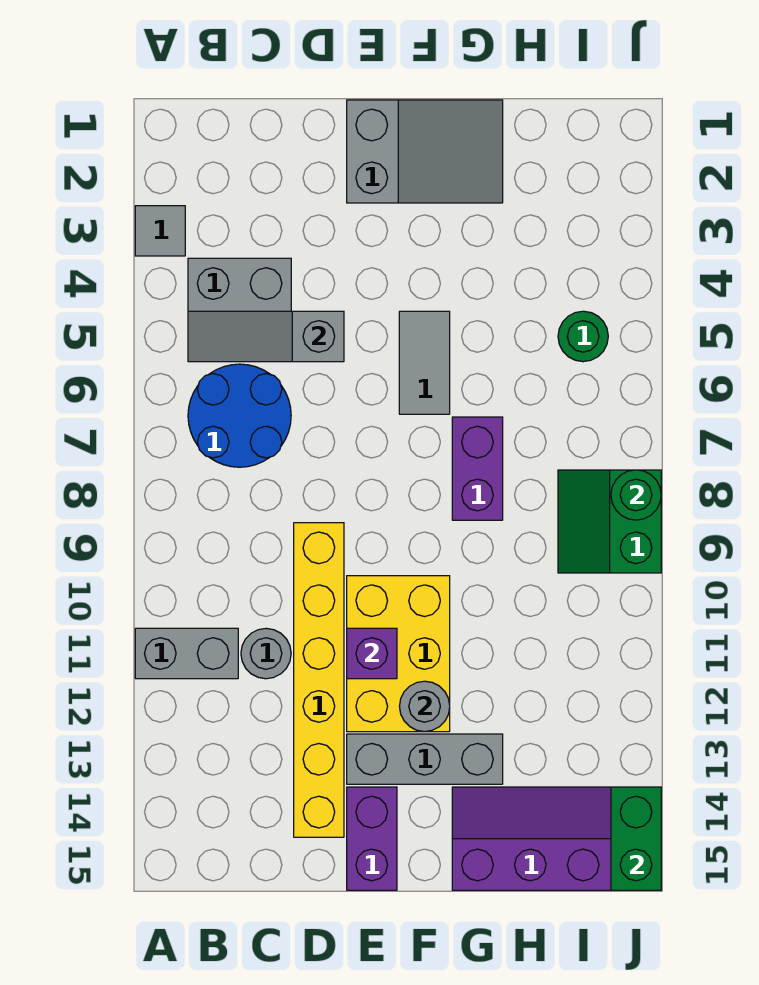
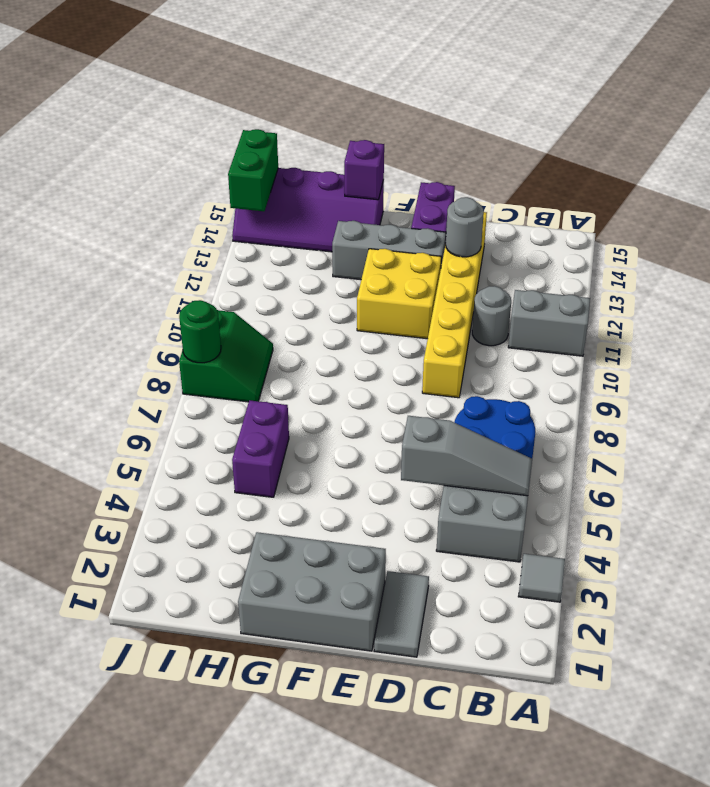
grey slope E1:G2 level 1 top E -> grey brick E1:G2 level 1
yellow brick E10:F12 level 1 -> yellow brick E11:F12 level 1
purple brick E11 level 2 -> purple brick G15 level 2
grey tile F5:F6 level 1 -> grey tile D1:D2 level 1
grey round brick F12 level 2 -> grey round brick D13 level 2
purple brick G7:G8 level 1 -> purple brick H5:H6 level 1
green round brick I5 level 1 -> none

